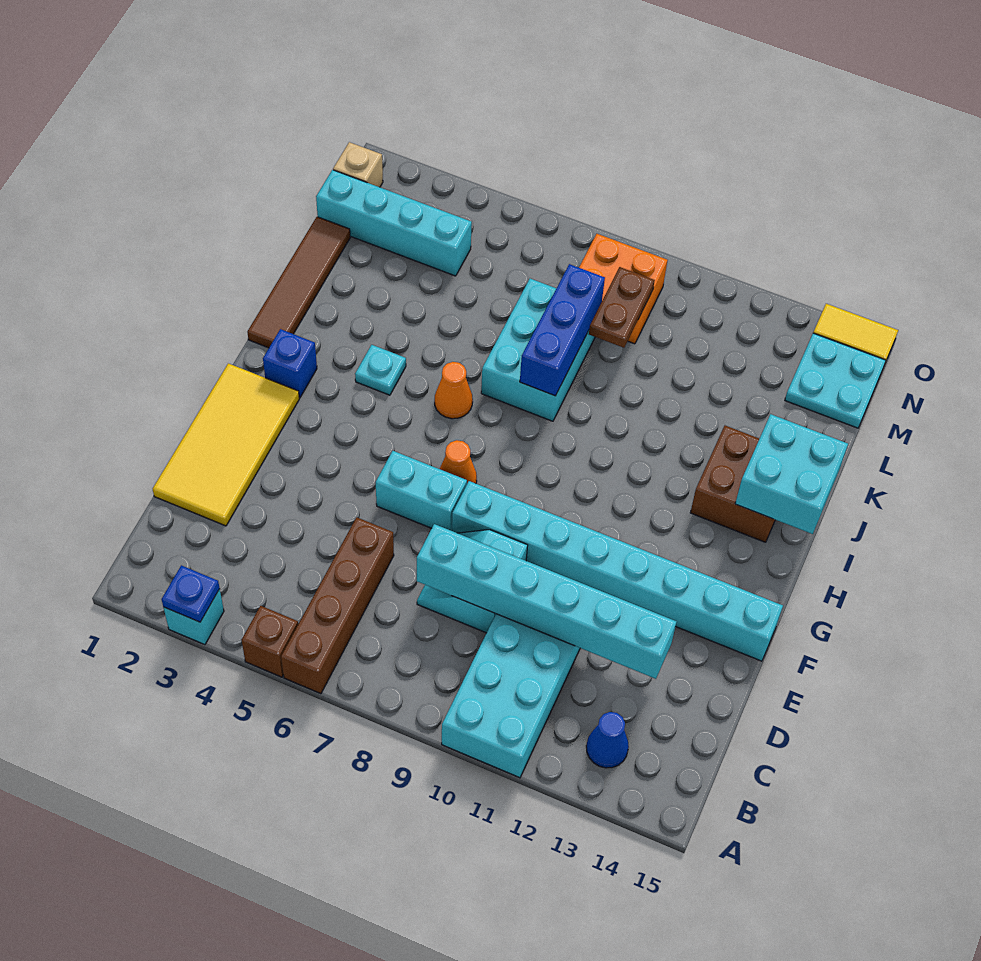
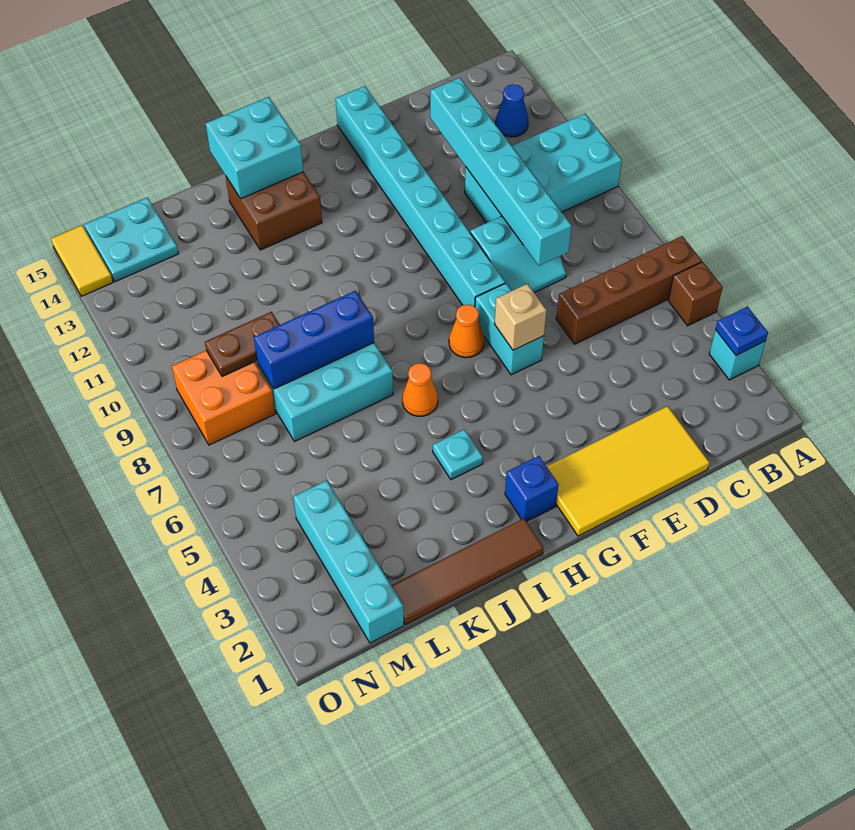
tan brick N1 level 1 -> tan brick F6 level 2

